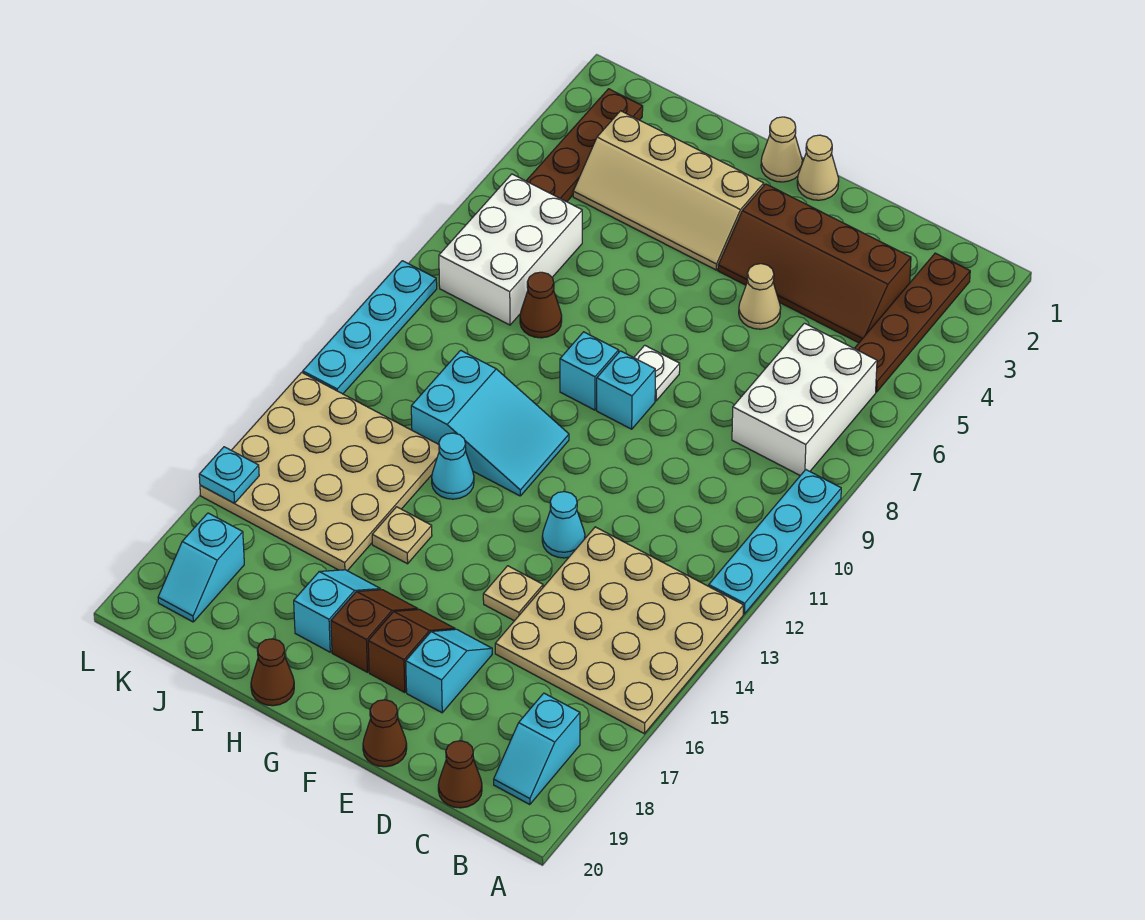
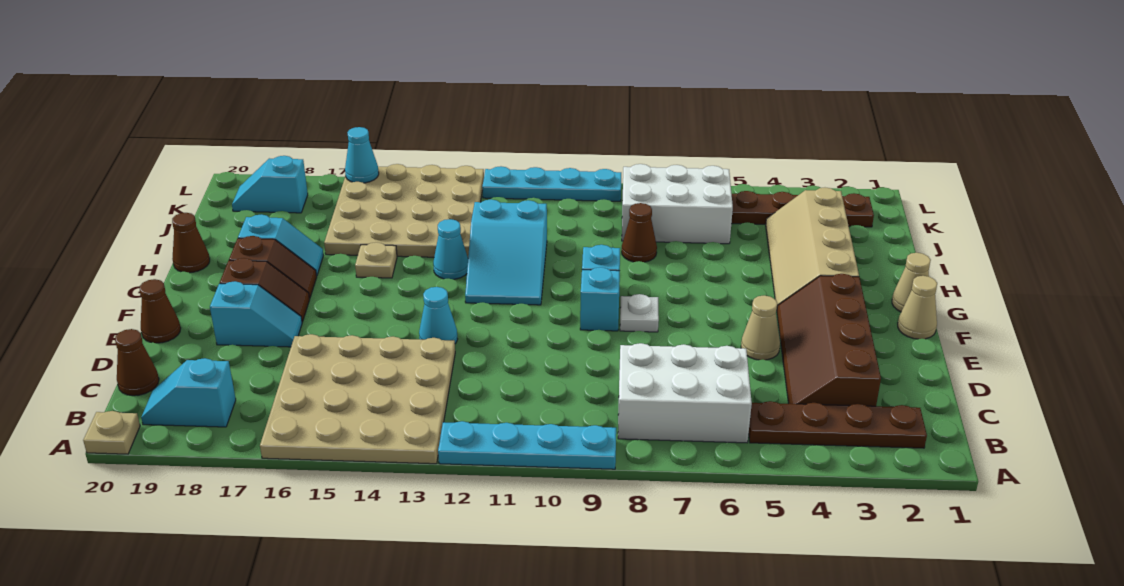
tan plate E15 level 1 -> tan plate A20 level 1
cyan plate L16 level 2 -> cyan cone L16 level 2

